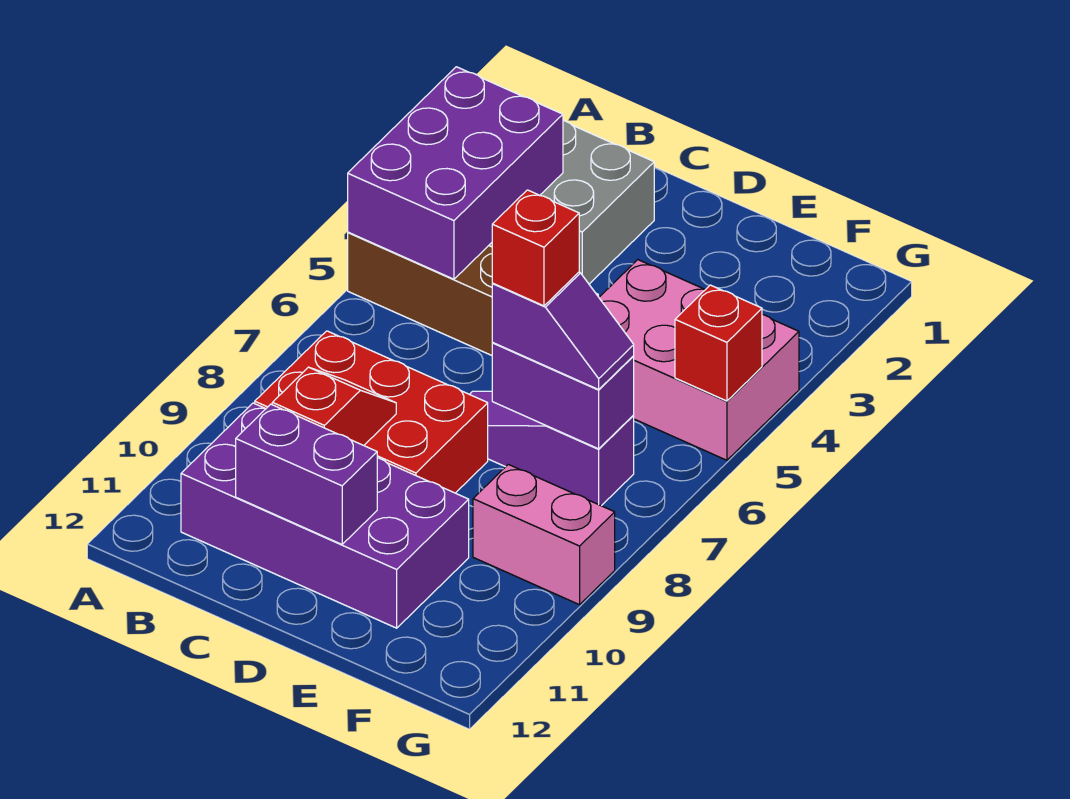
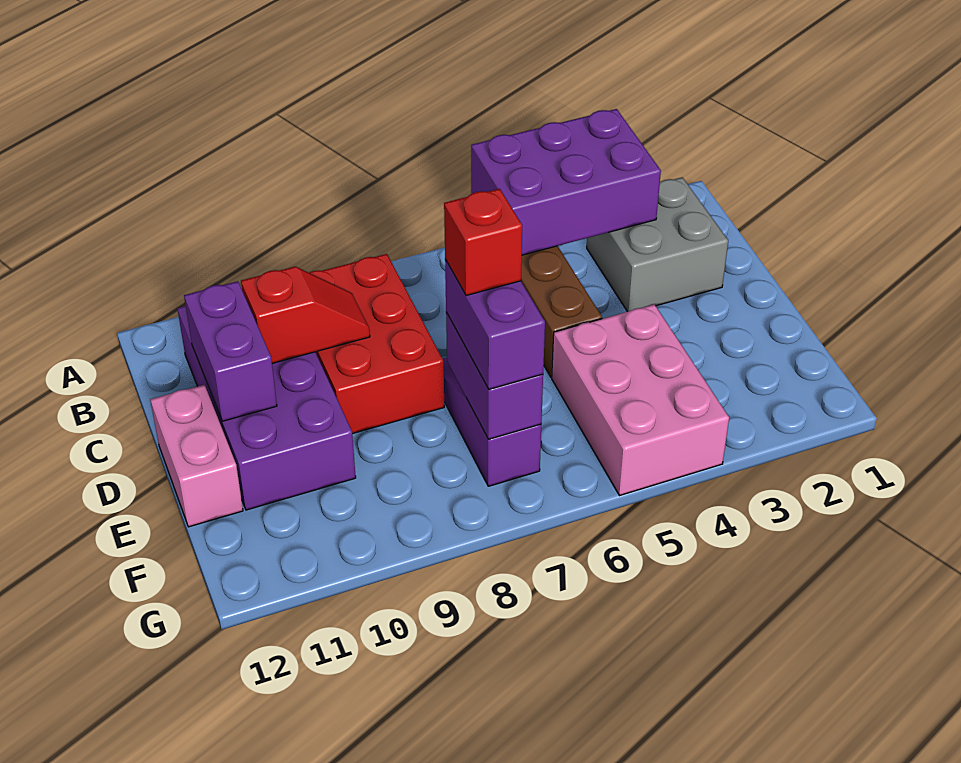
purple slope E7:F7 level 3 top E -> purple brick E7:F7 level 3
pink brick F9:G9 level 1 -> pink brick D12:E12 level 1
red brick G5 level 2 -> none

